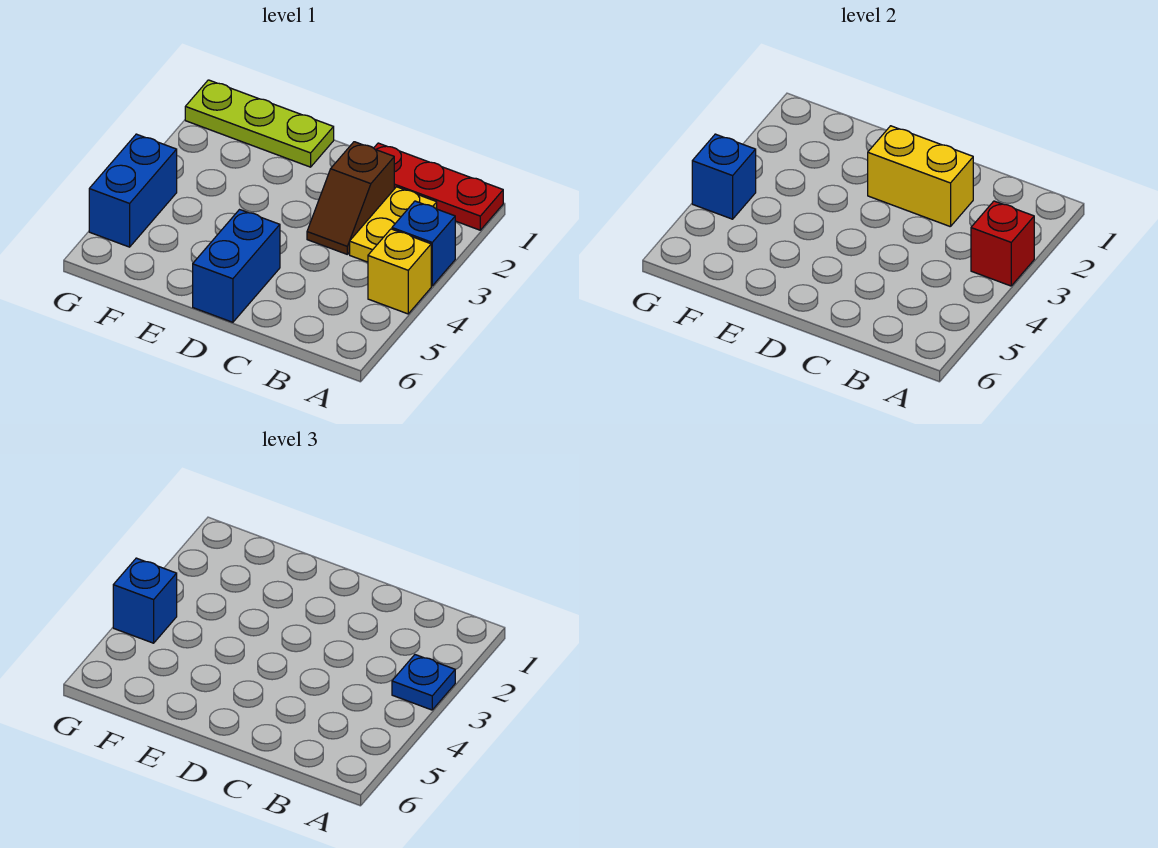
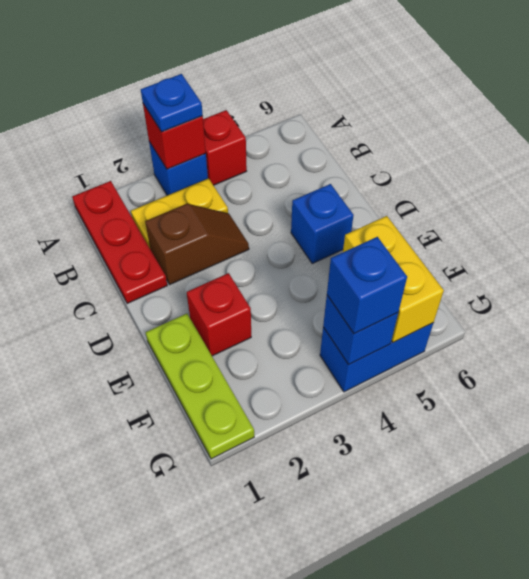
yellow brick A4 level 1 -> red brick A4 level 1
yellow brick C2:D2 level 2 -> yellow brick F5:G5 level 2
blue brick D5:D6 level 1 -> blue brick D5 level 1
none -> red brick E2 level 1

